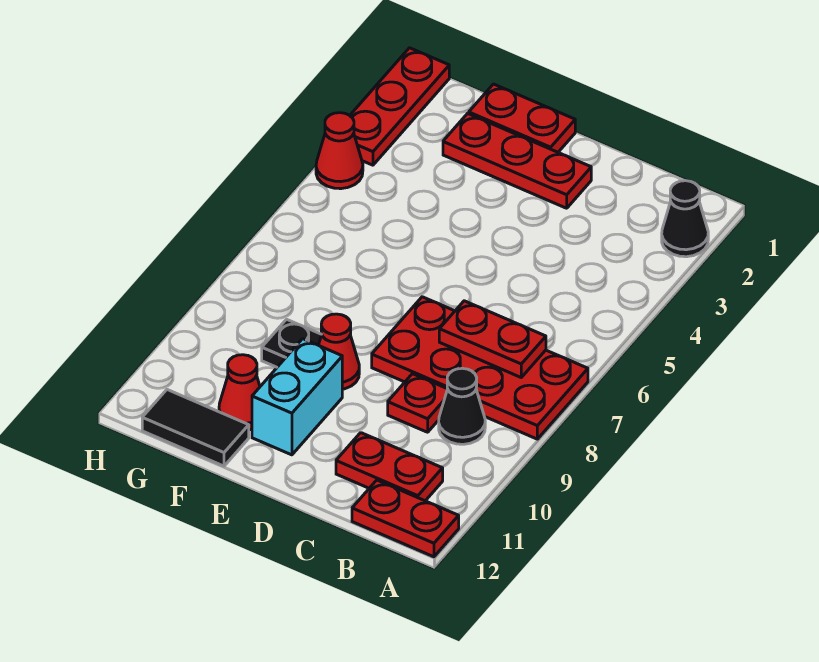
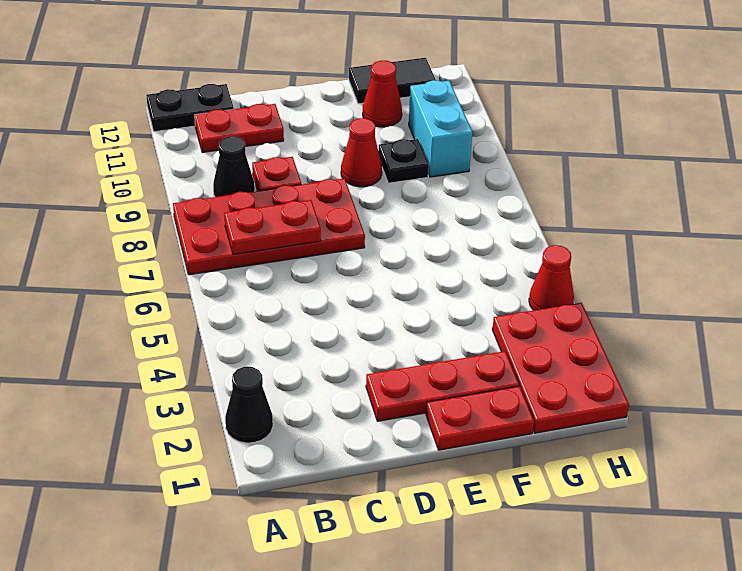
red plate A12:B12 level 1 -> black plate A12:B12 level 1
cyan brick E10:E11 level 1 -> cyan brick G9:G10 level 1
red plate H1:H3 level 1 -> red plate G1:H3 level 1

